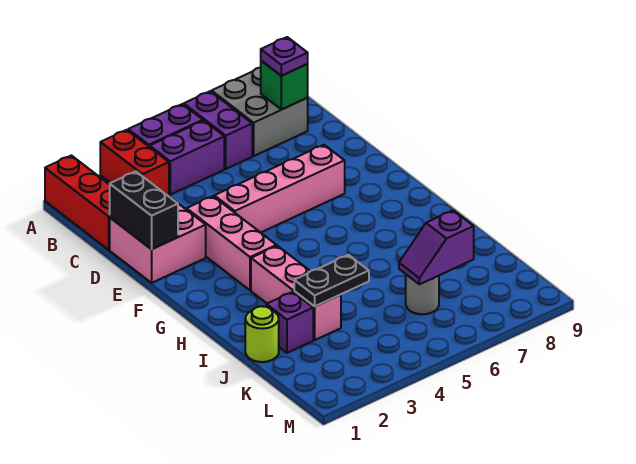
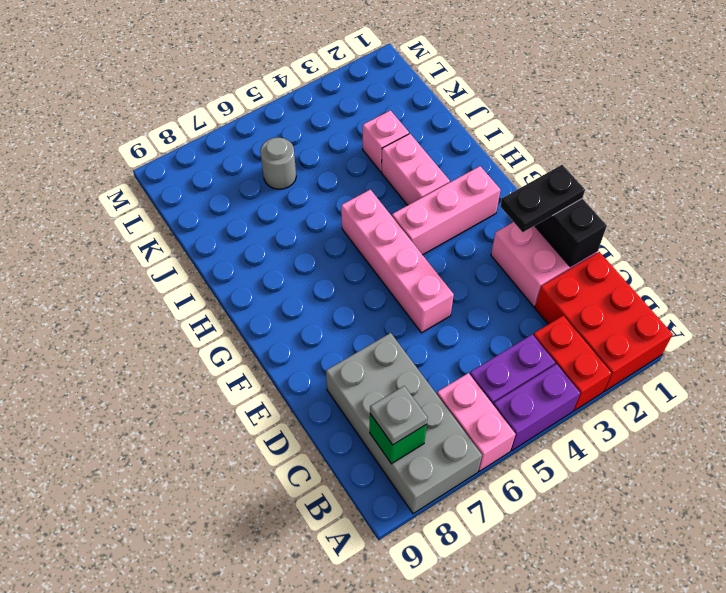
red brick A1:C1 level 1 -> red brick A1:C2 level 1
purple brick A6:B6 level 1 -> pink brick A6:B6 level 1
grey brick A7:B8 level 1 -> grey brick A7:D8 level 1
purple plate B8 level 3 -> grey plate B8 level 3
pink brick E3:G3 level 1 -> pink brick G2:G4 level 1
pink brick E4:E7 level 1 -> pink brick E5:H5 level 1
lime round brick J1 level 1 -> none
purple brick J2 level 1 -> none
black plate J3:J4 level 2 -> black plate E1:E2 level 3
purple slope K6:K7 level 2 top 7 -> none

